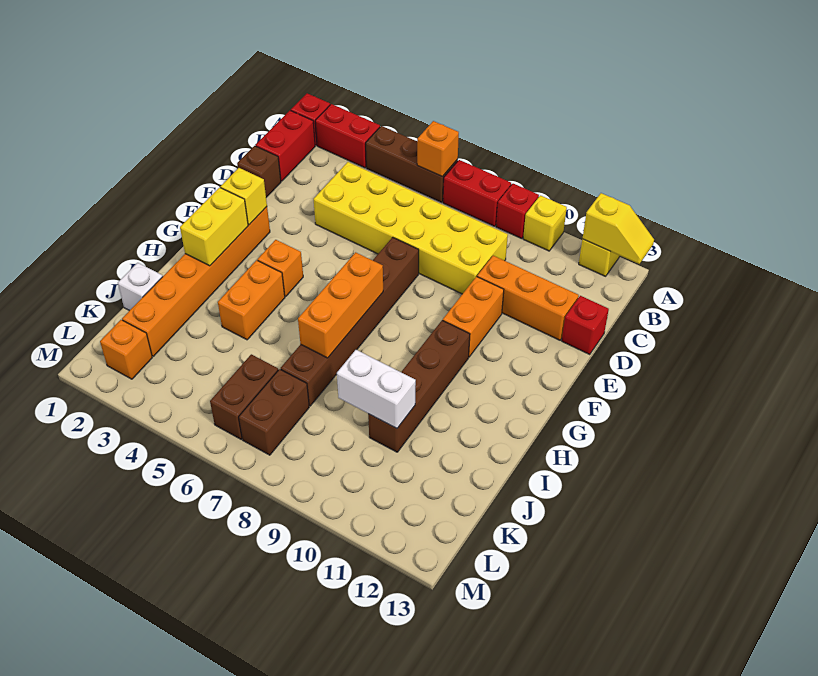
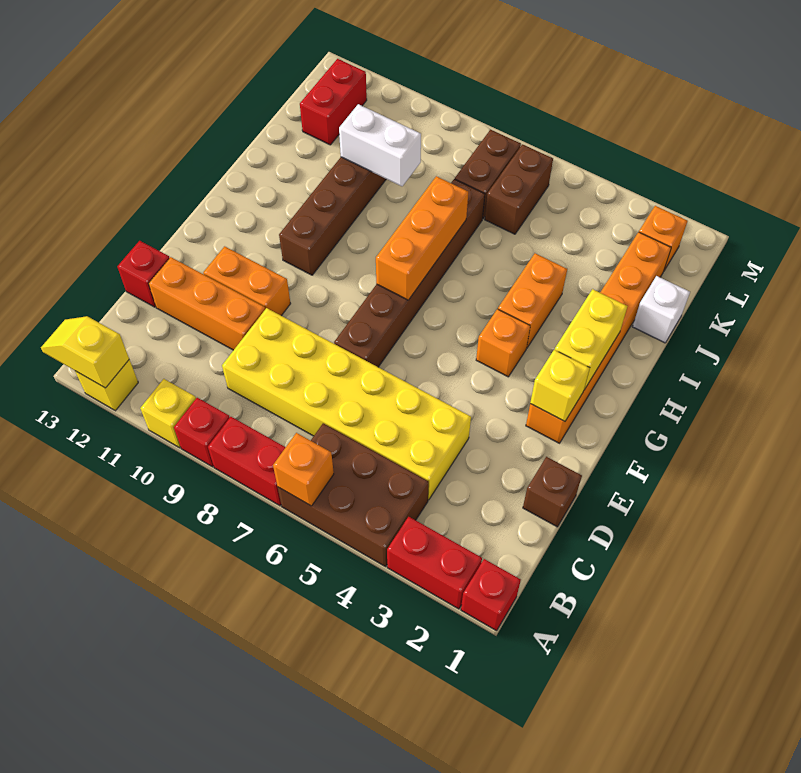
brown brick A4:A6 level 1 -> brown brick A4:B6 level 1
red brick B1:C1 level 1 -> red brick K12:L12 level 1
orange brick E10:F10 level 1 -> orange brick E10:E11 level 1

